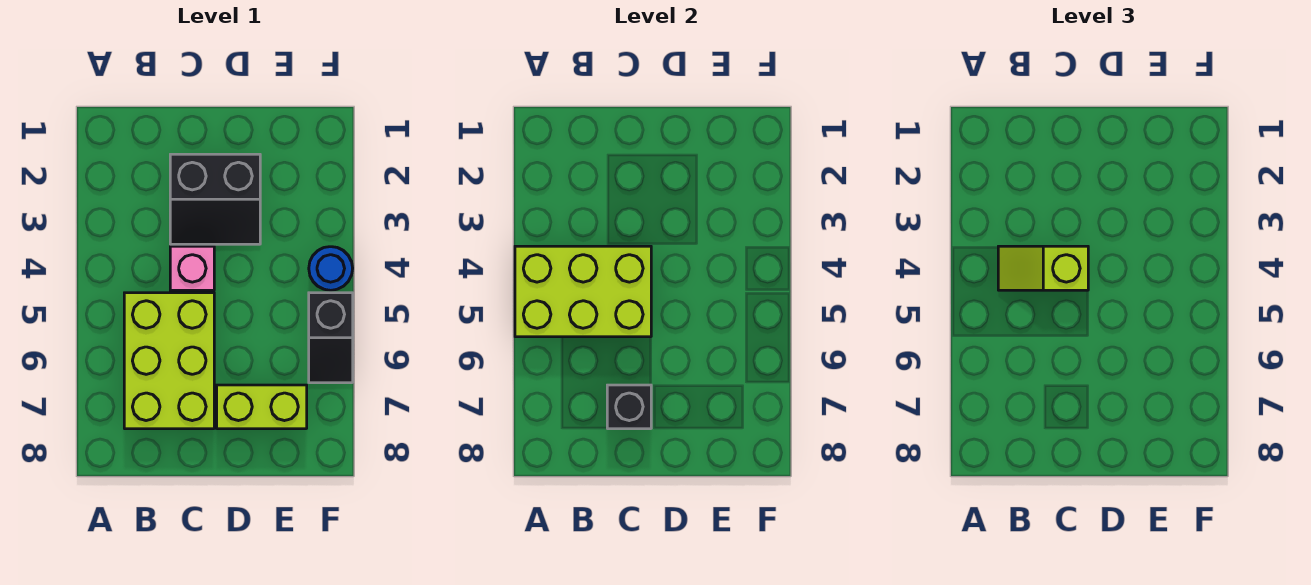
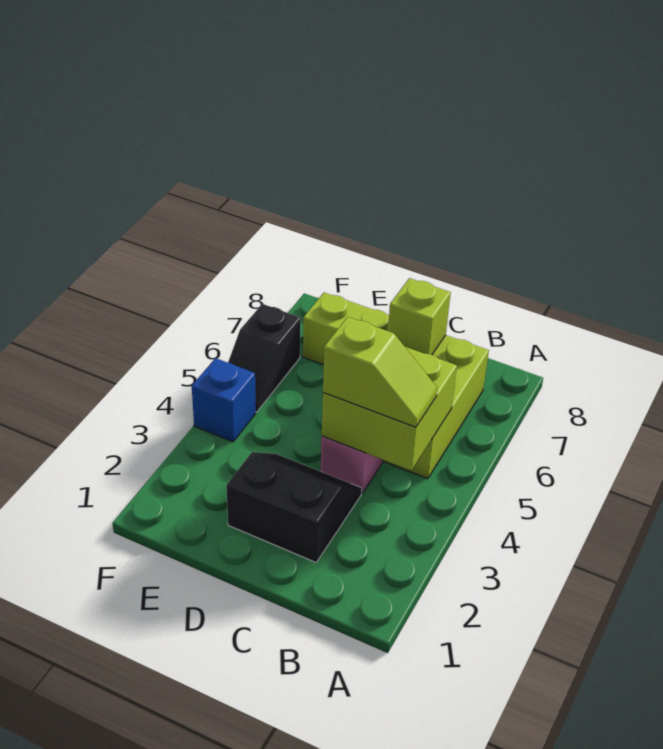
lime brick A4:C5 level 2 -> lime brick B4:C5 level 2
black brick C7 level 2 -> lime brick C7 level 2
blue round brick F4 level 1 -> blue brick F4 level 1
black slope F5:F6 level 1 top 5 -> black slope F5:F6 level 1 top 6

